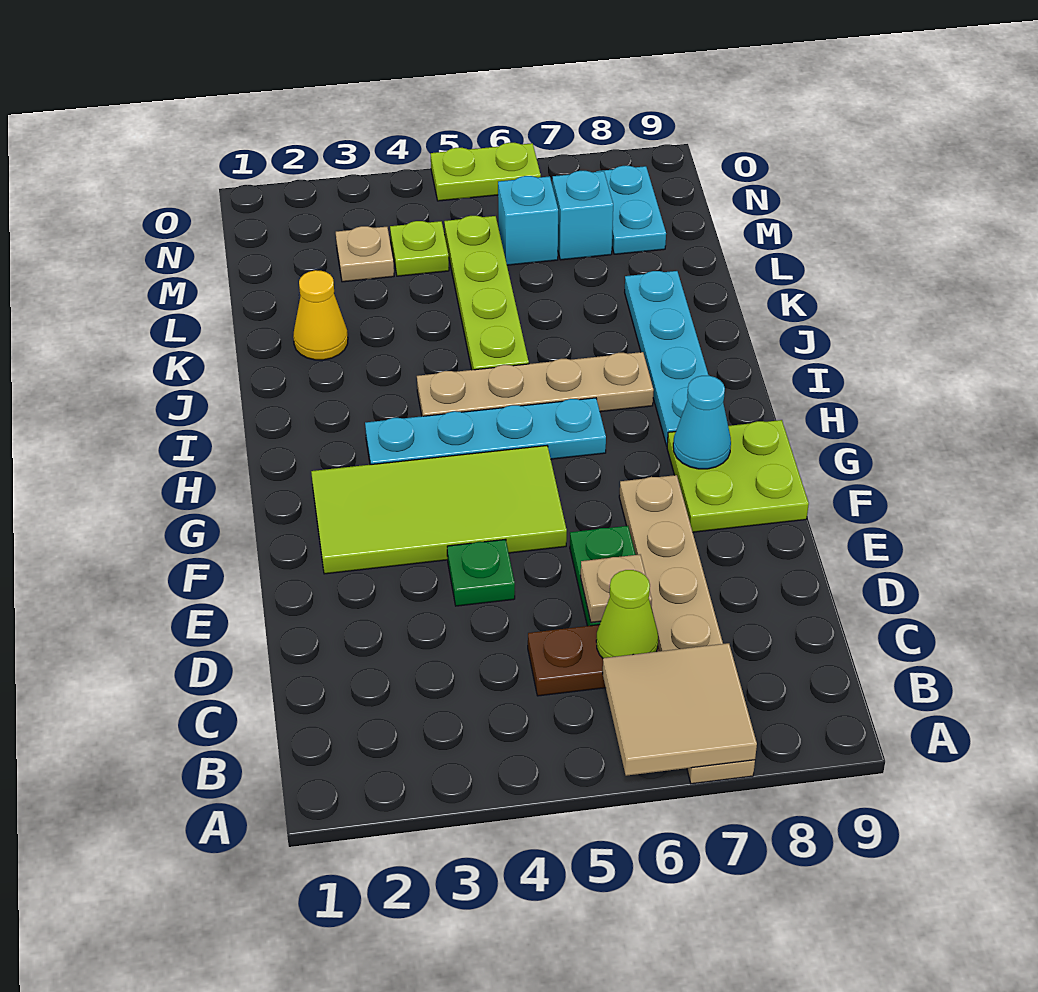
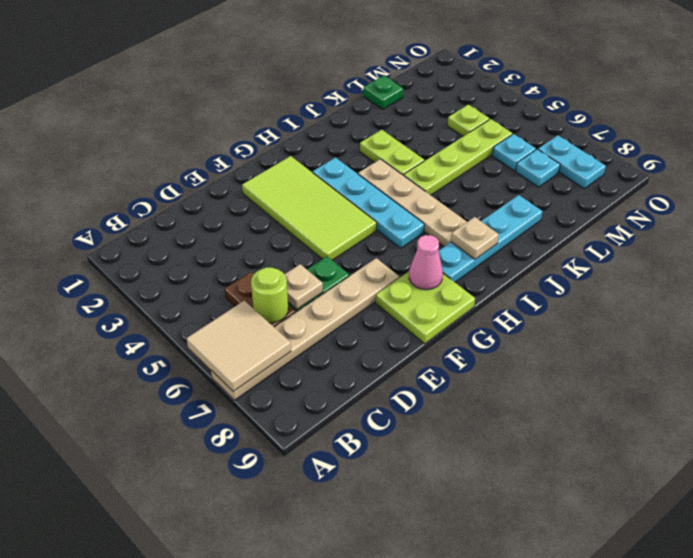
lime cone C6 level 2 -> lime round brick C6 level 2
green plate E4 level 1 -> green plate L1 level 1
cyan cone G8 level 2 -> pink cone G8 level 2
yellow cone K2 level 1 -> none
tan plate M3 level 1 -> tan plate I8 level 2
cyan brick M6 level 1 -> cyan plate M6 level 1
cyan brick M7 level 1 -> cyan plate M7 level 1
cyan plate M8:N8 level 1 -> cyan plate N7:N8 level 1
lime plate O5:O6 level 1 -> lime plate J3:J4 level 1

